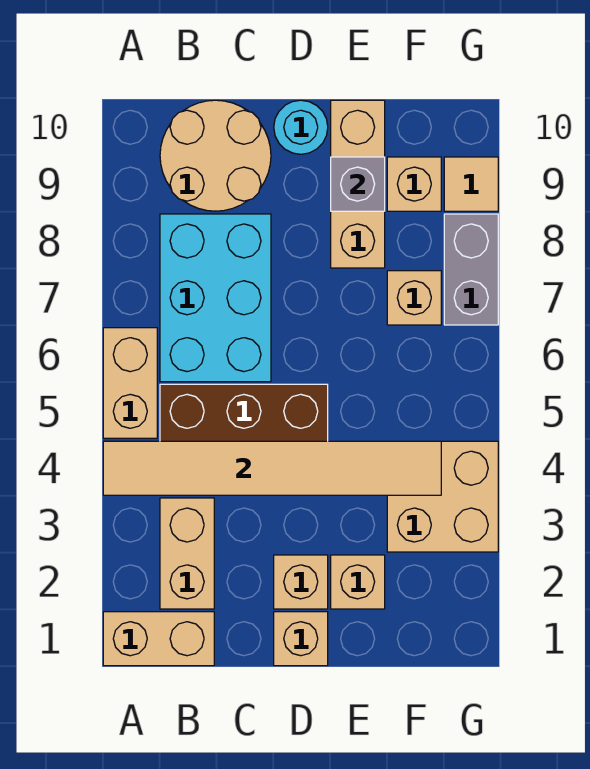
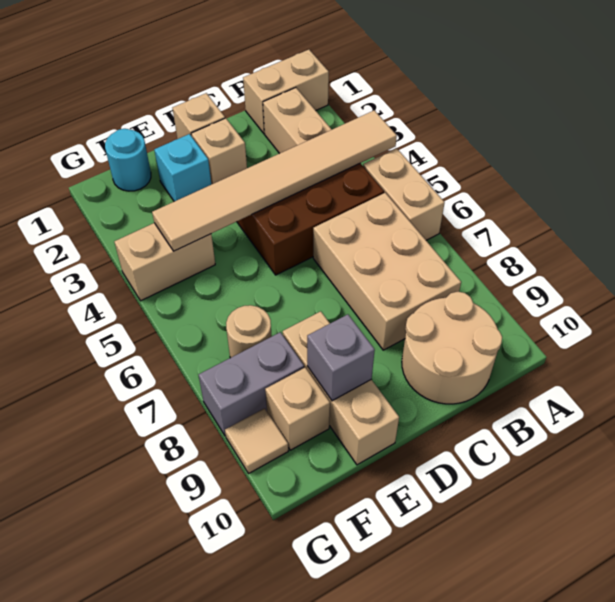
cyan brick B6:C8 level 1 -> tan brick B6:C8 level 1
cyan round brick D10 level 1 -> cyan round brick F1 level 1
tan brick E2 level 1 -> cyan brick E2 level 1
tan brick F3:G4 level 1 -> tan brick F4:G4 level 1
tan brick F7 level 1 -> tan round brick F7 level 1
grey brick G7:G8 level 1 -> grey brick F8:G8 level 1

